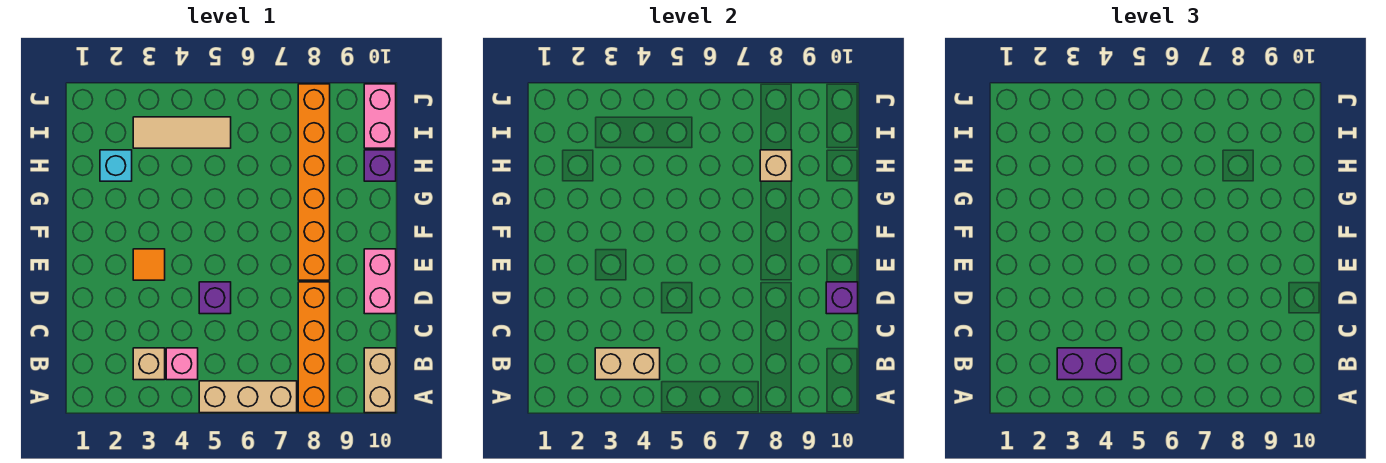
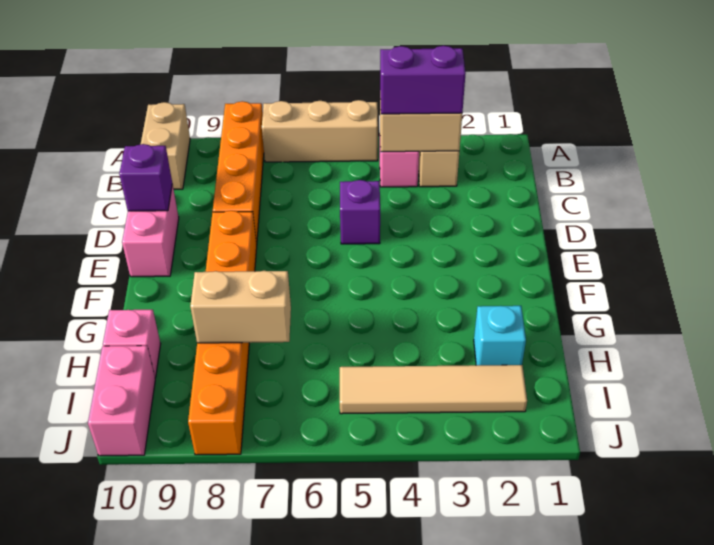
orange tile E3 level 1 -> none
tan brick H8 level 2 -> tan brick H7:H8 level 2
purple brick H10 level 1 -> pink brick H10 level 1
tan tile I3:I5 level 1 -> tan tile I2:I5 level 1

